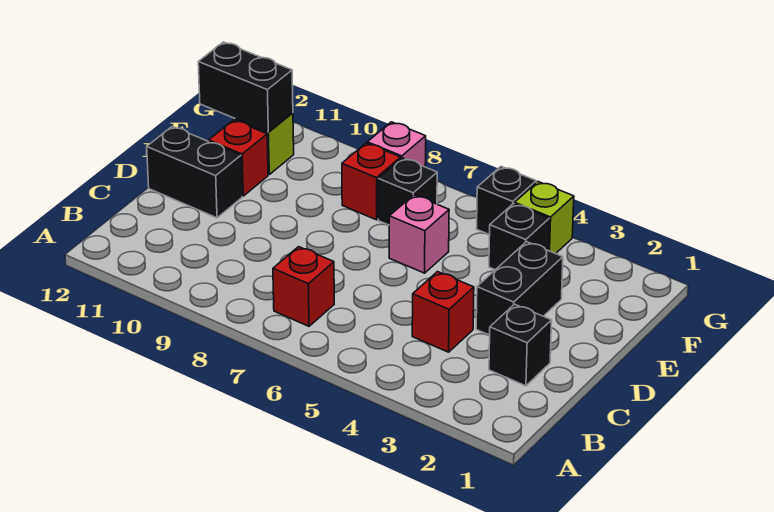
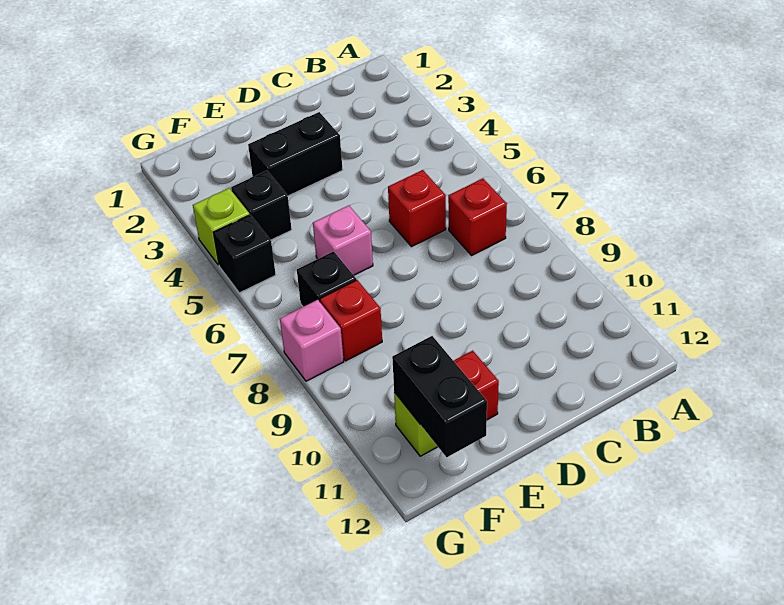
black brick C2 level 1 -> none
red brick C4 level 1 -> red brick C6 level 1
black brick D11:D12 level 1 -> none

